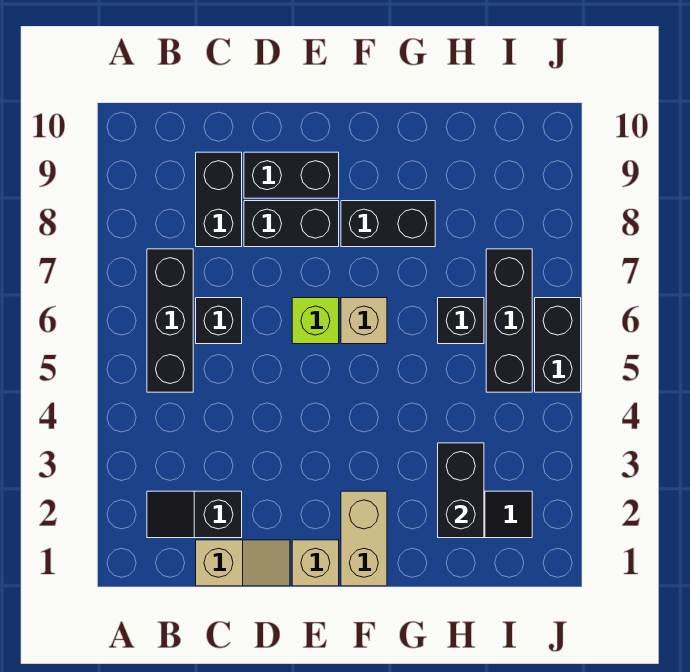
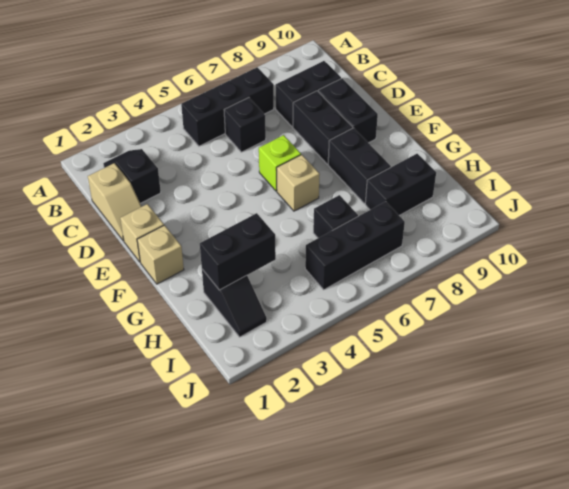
tan brick F1:F2 level 1 -> tan brick F1 level 1
black brick J5:J6 level 1 -> black brick H8:H9 level 1

